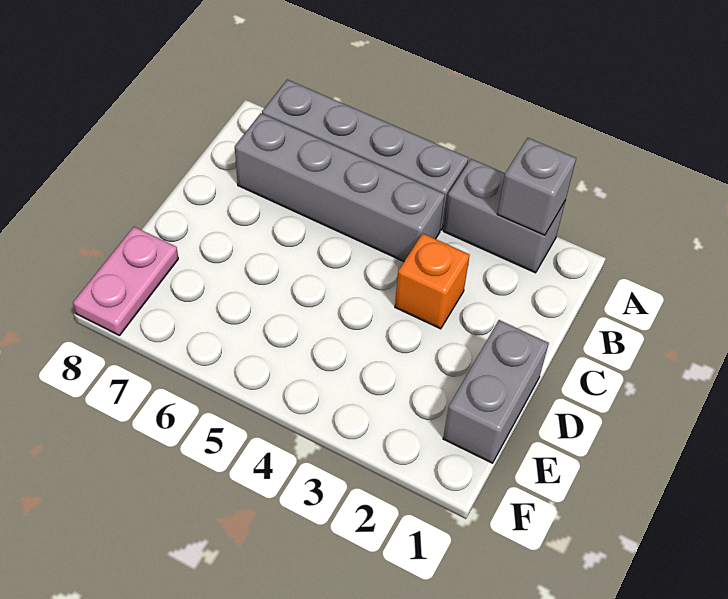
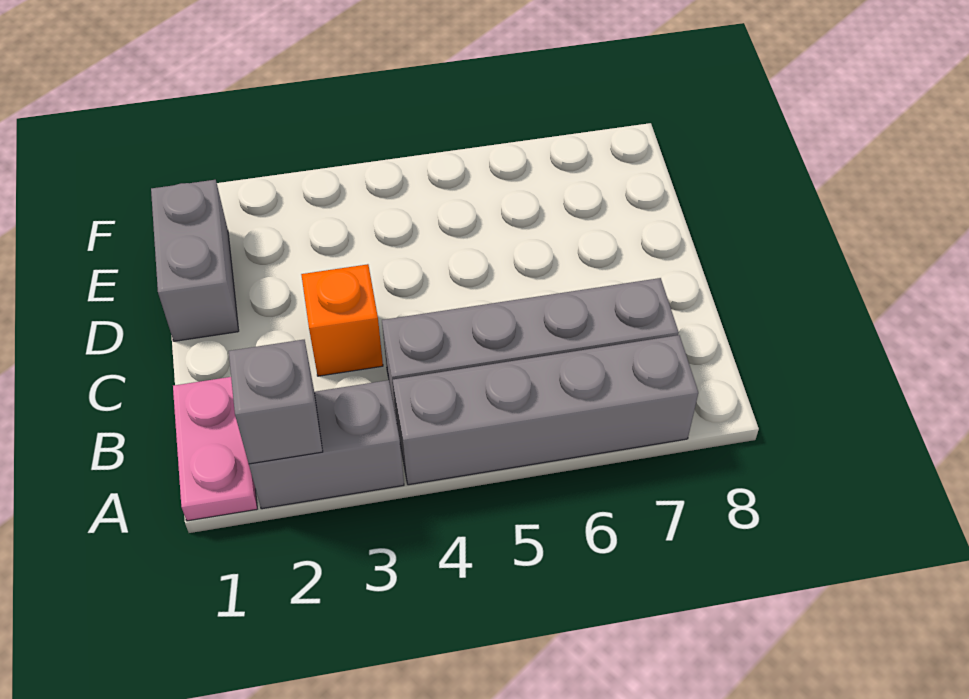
pink plate E8:F8 level 1 -> pink plate A1:B1 level 1

